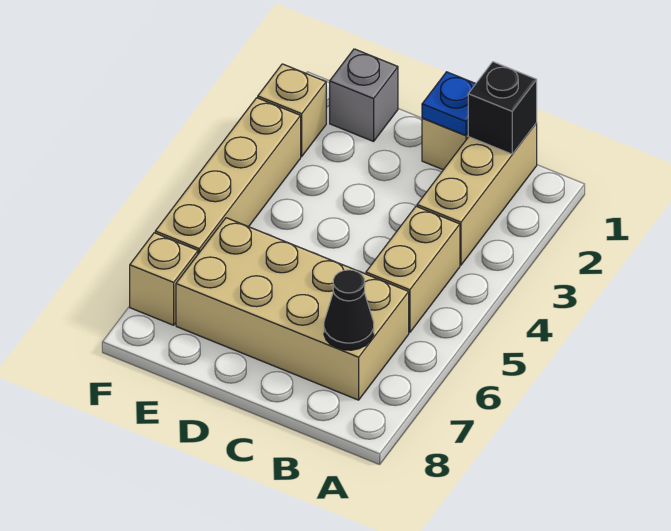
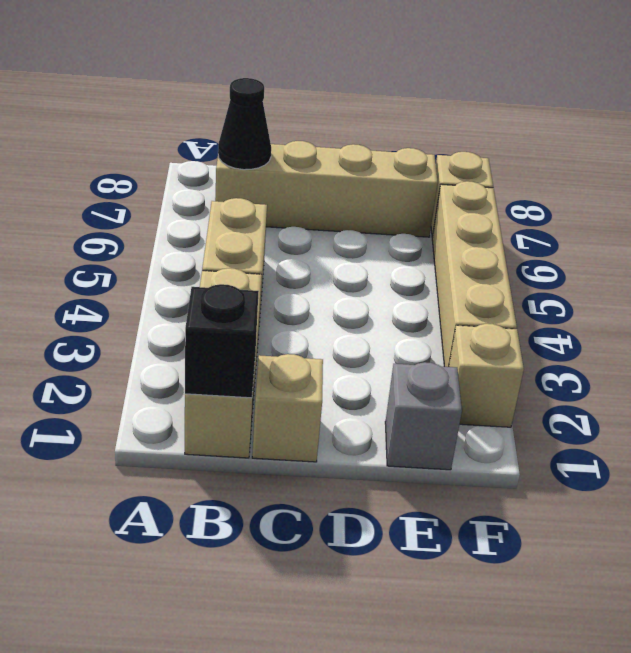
tan brick B6:E7 level 1 -> tan brick B7:E7 level 1
blue plate C1 level 2 -> none

